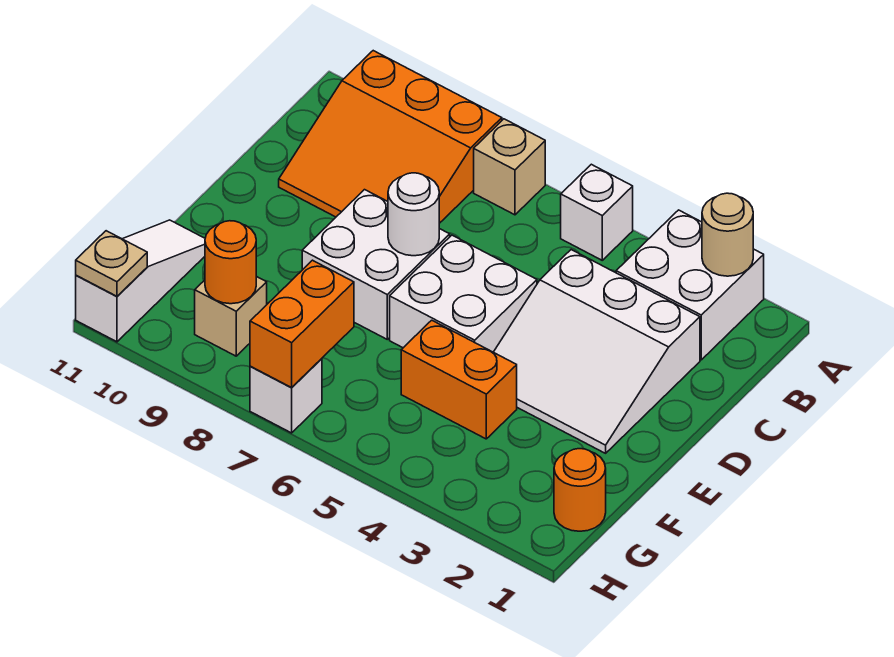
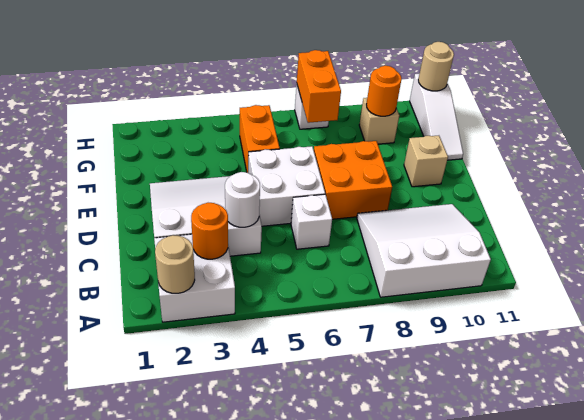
white brick A5 level 1 -> white brick C6 level 1
tan brick A7 level 1 -> tan brick E10 level 1
orange slope A8:C10 level 1 top A -> white slope A8:C10 level 1 top A
white brick D7:E8 level 1 -> orange brick D7:E8 level 1
white round brick D7 level 2 -> white round brick C4 level 2
orange brick F4:F5 level 1 -> orange brick F5:G5 level 1
orange round brick G1 level 1 -> orange round brick B3 level 2
tan plate H11 level 2 -> tan round brick H11 level 2

